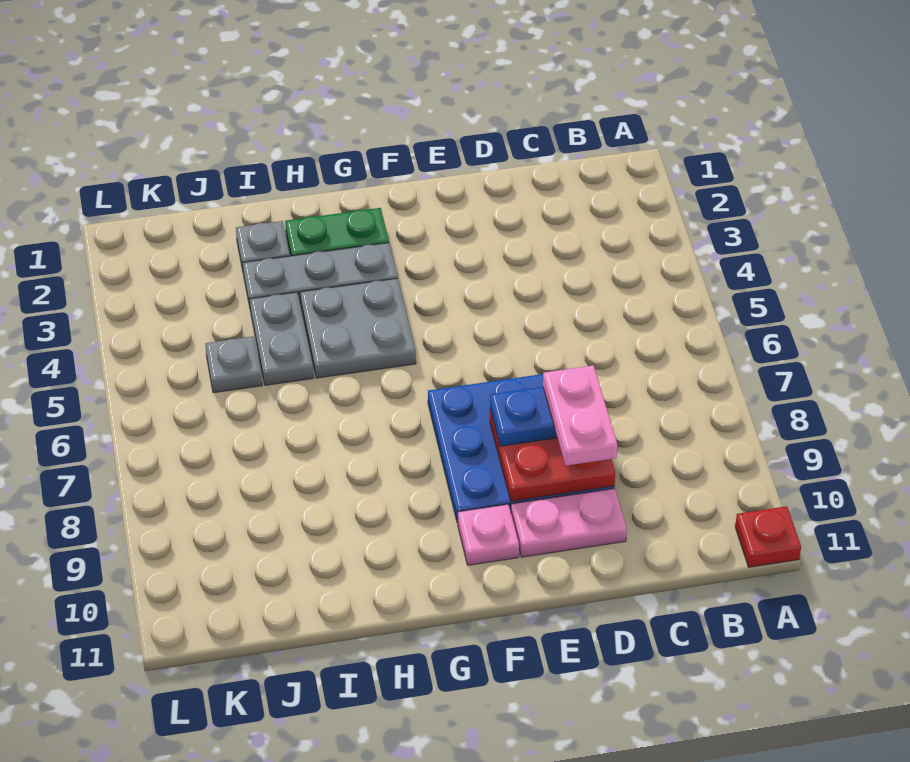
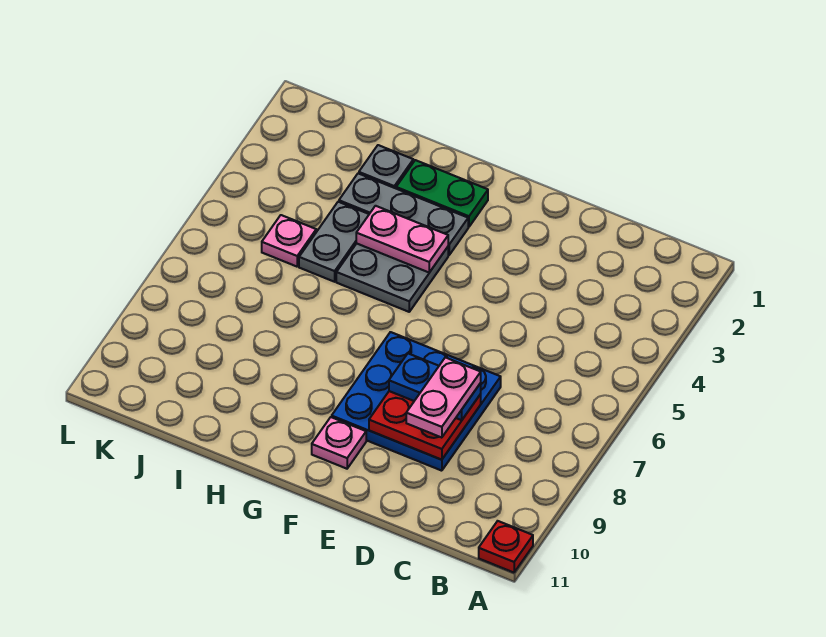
pink plate D10:E10 level 1 -> pink plate G4:H4 level 2
grey plate J5 level 1 -> pink plate J5 level 1

